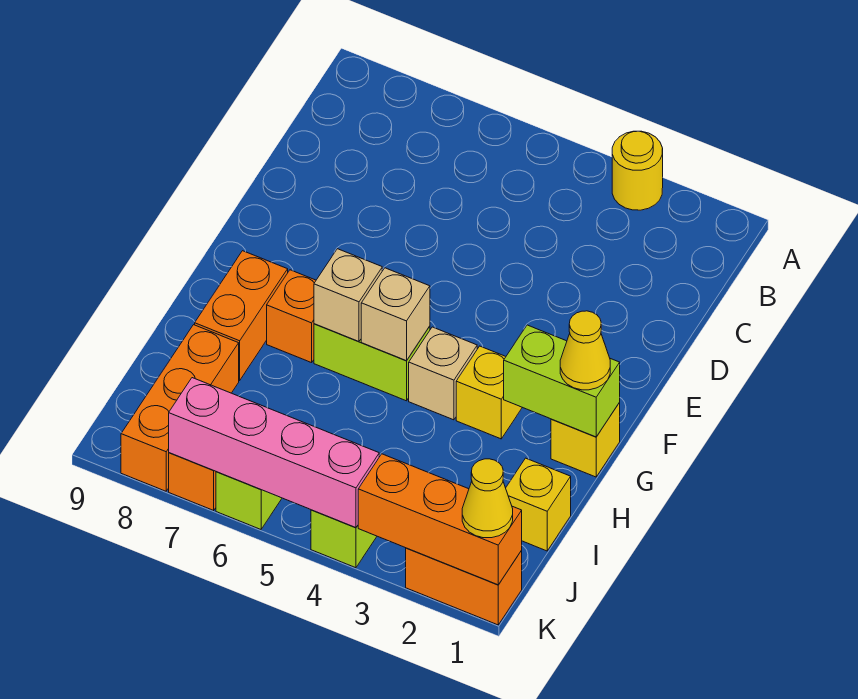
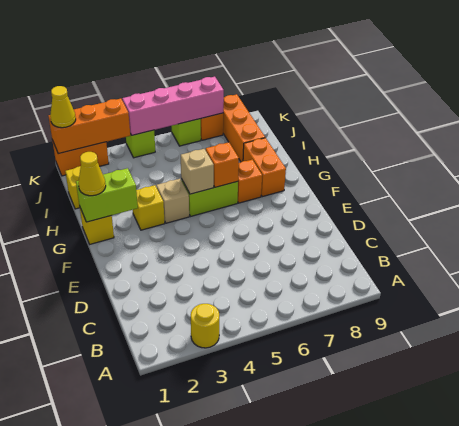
tan brick G6 level 2 -> orange brick G6 level 2

